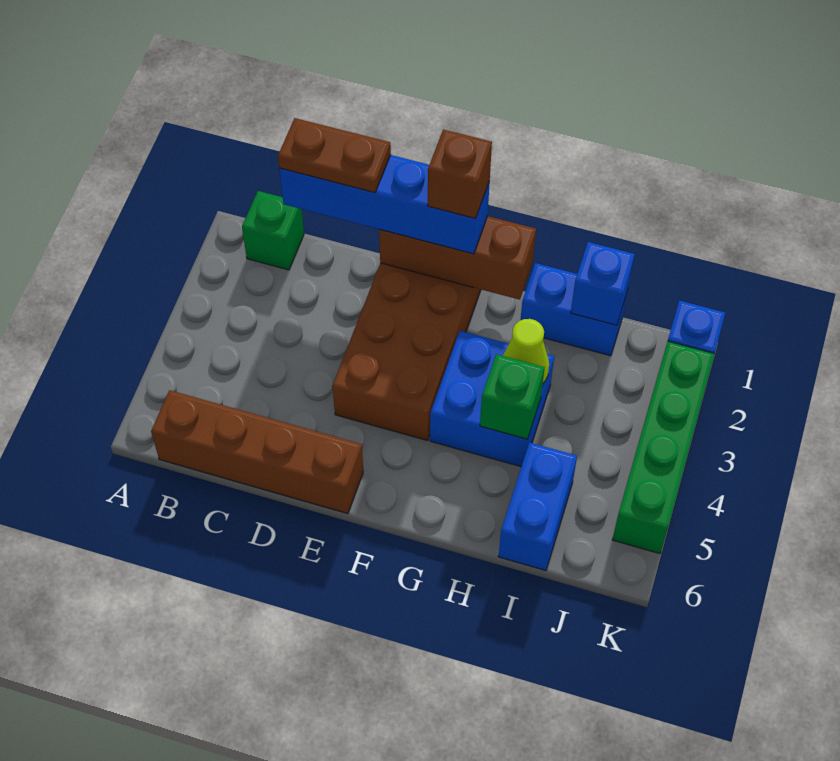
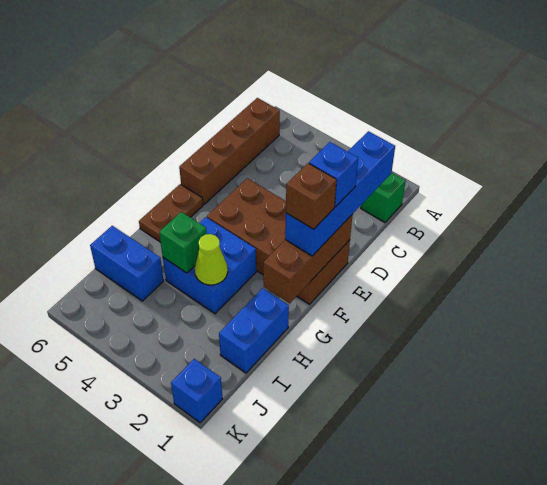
brown plate C1:D1 level 4 -> brown plate F6:G6 level 1
blue brick I1 level 2 -> blue brick E1 level 4
green brick K2:K5 level 1 -> none

